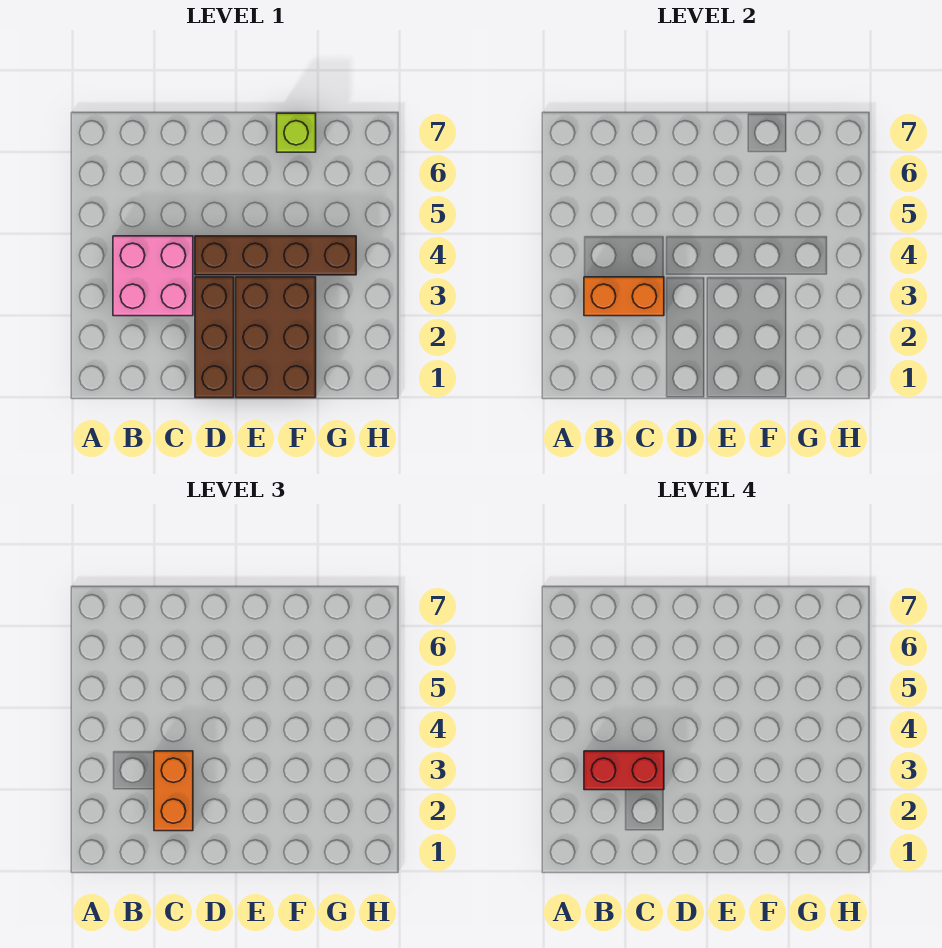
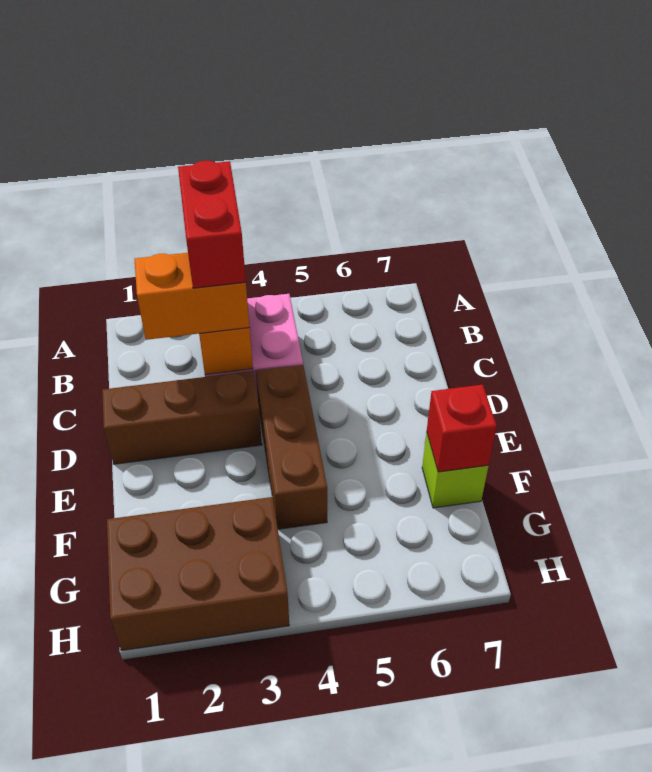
brown brick D4:G4 level 1 -> brown brick D4:F4 level 1
brown brick E1:F3 level 1 -> brown brick G1:H3 level 1
none -> red brick F7 level 2

